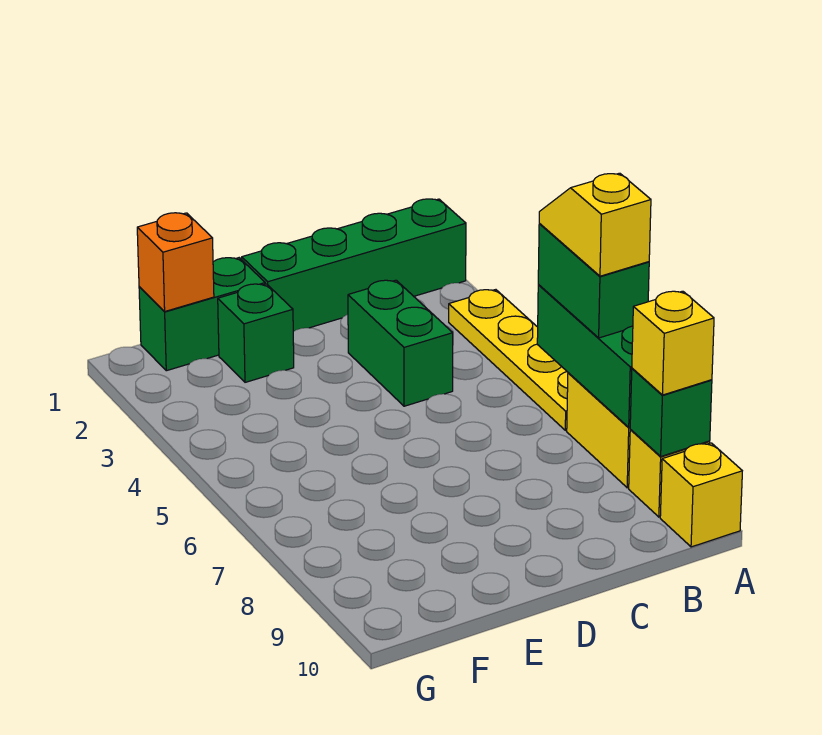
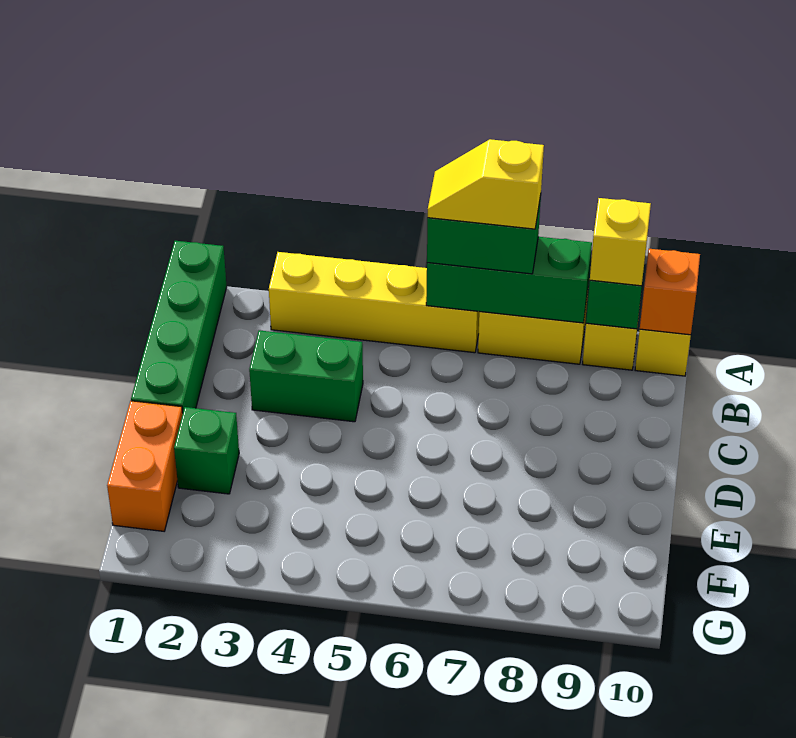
yellow plate A3:A6 level 1 -> yellow brick A3:A6 level 1
green brick E1:F1 level 1 -> orange brick E1:F1 level 1
orange brick F1 level 2 -> orange brick A10 level 2

